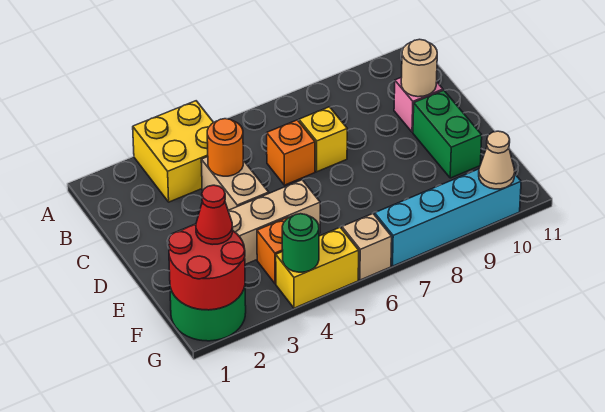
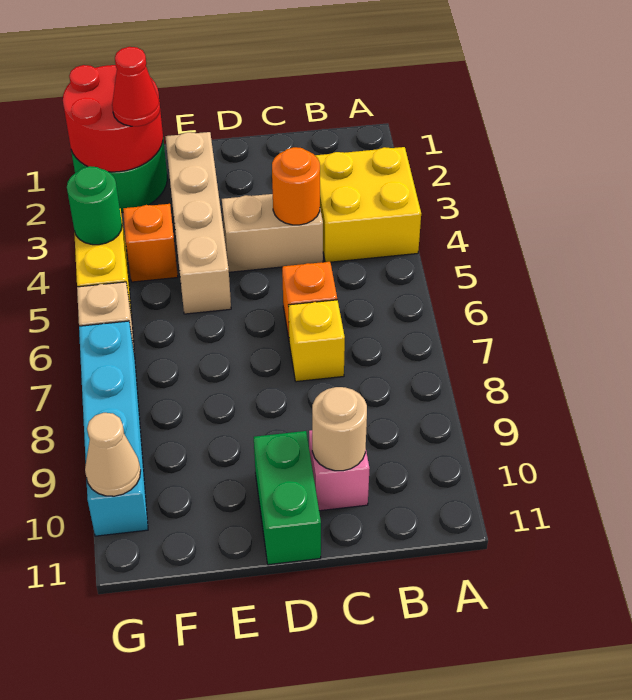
green brick D10:E10 level 1 -> green brick D10:D11 level 1

